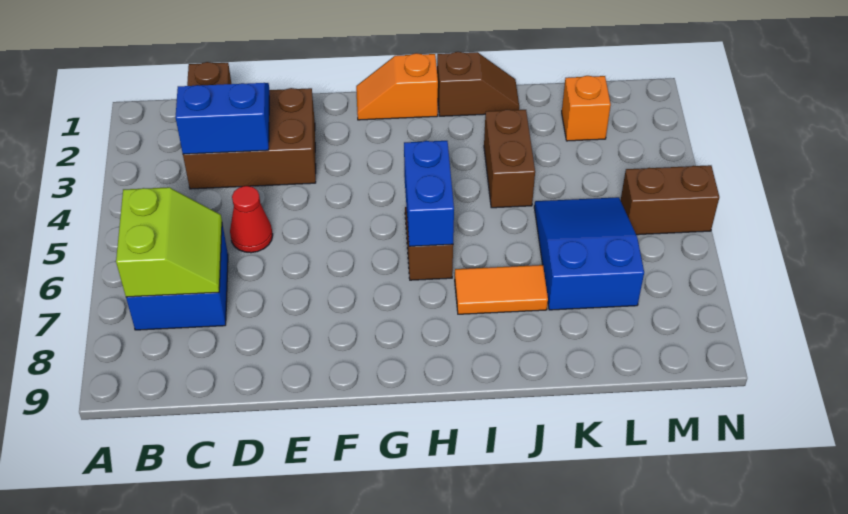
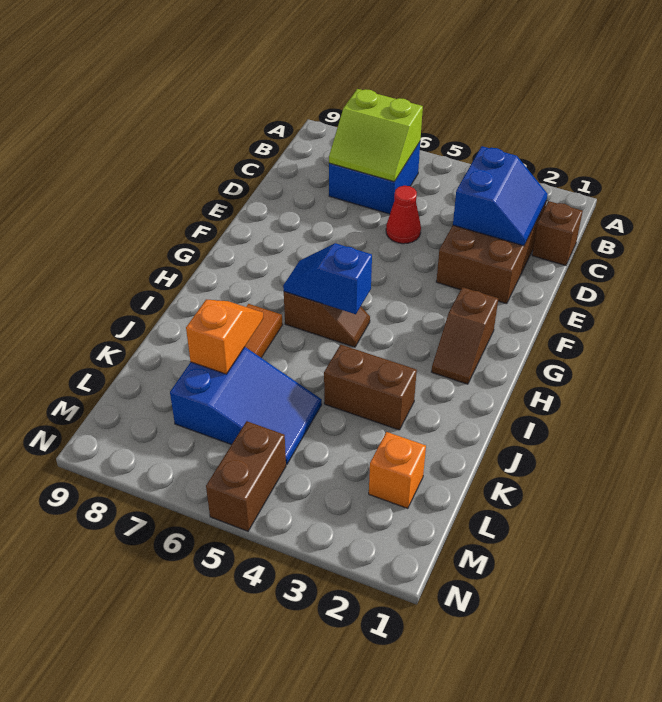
orange slope G1:H1 level 1 top H -> orange slope J7:K7 level 2 top K
blue brick H5:H6 level 2 -> blue slope H5:H6 level 2 top 5
brown slope I1:J1 level 1 top I -> brown slope G2:H2 level 1 top G

